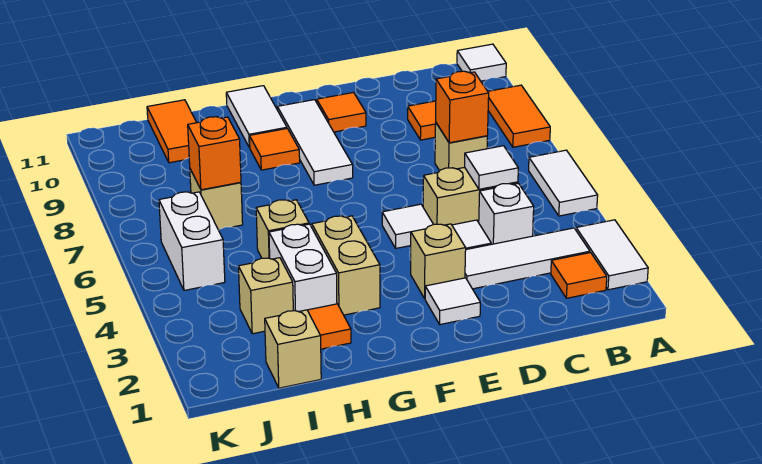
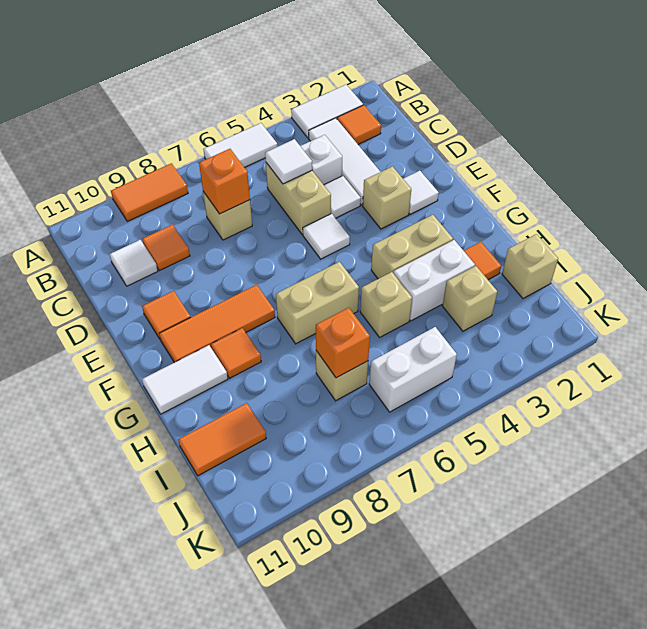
white tile A11 level 1 -> white tile C10 level 1
white tile F8:F10 level 1 -> orange tile F8:F10 level 1
none -> tan brick G6:G7 level 1

